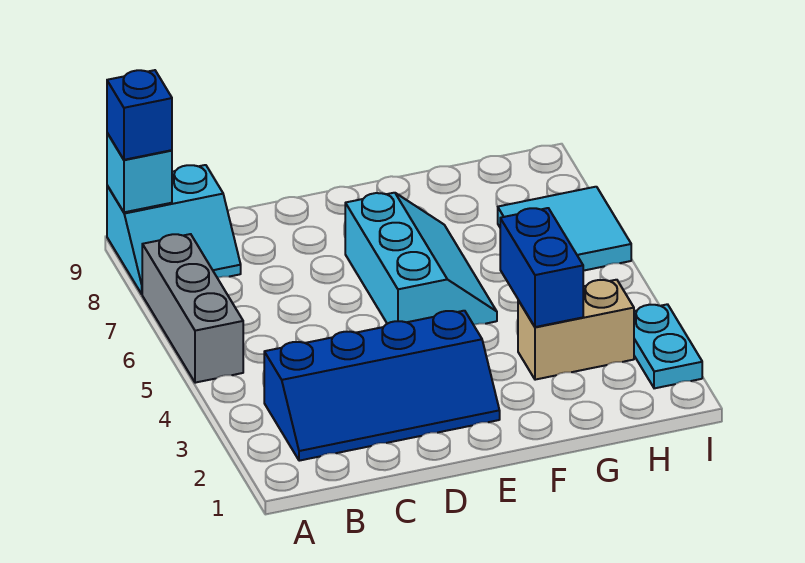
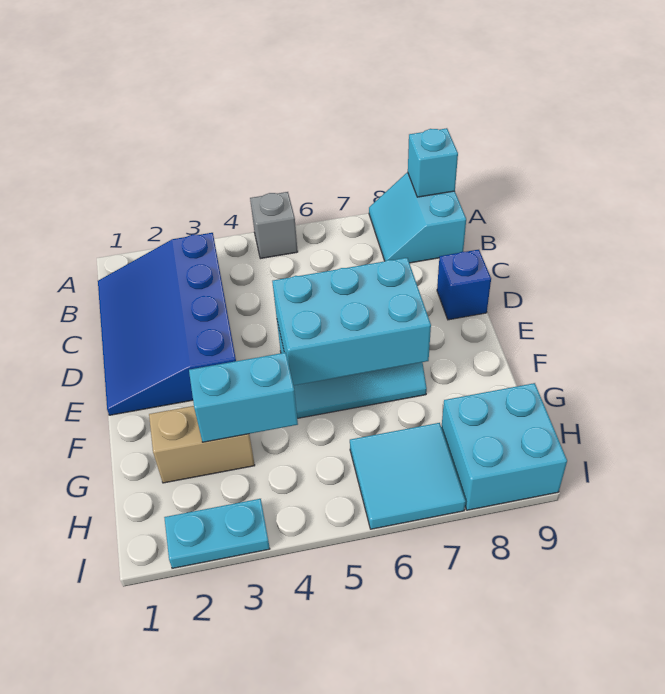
grey brick A5:A7 level 1 -> grey brick A5 level 1
blue brick A9 level 3 -> blue brick D9 level 1
blue slope B2:E3 level 1 top 3 -> blue slope B1:E3 level 1 top 3
none -> cyan brick E5:F7 level 2
tan brick G3:H3 level 1 -> tan brick G2:G3 level 1
blue brick G3:G4 level 2 -> cyan brick G3:G4 level 2
none -> cyan brick H8:I9 level 1

